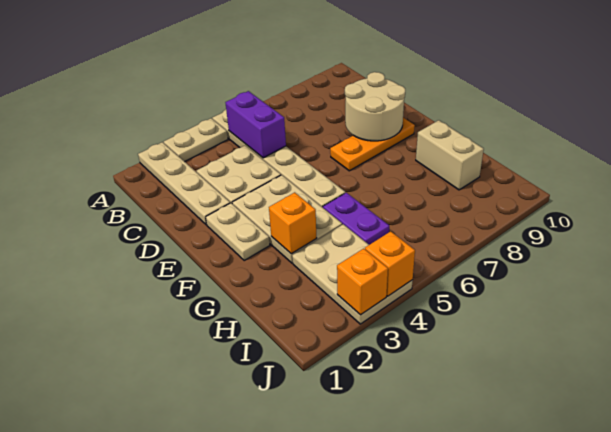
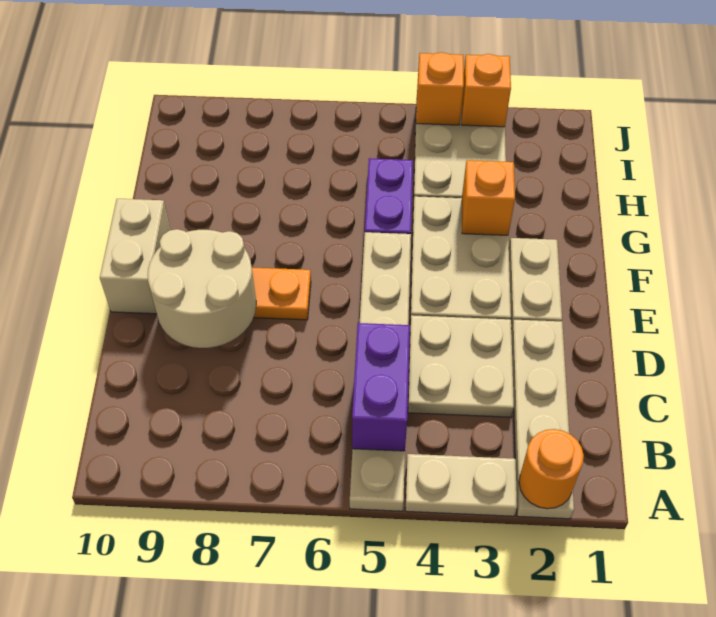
none -> orange round brick A2 level 2
tan brick G9:H9 level 1 -> tan brick E10:F10 level 1

